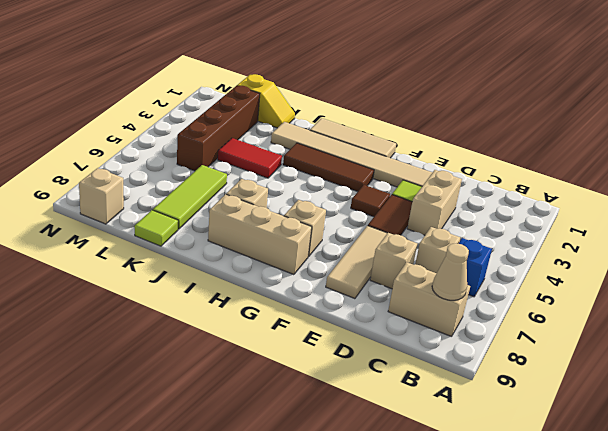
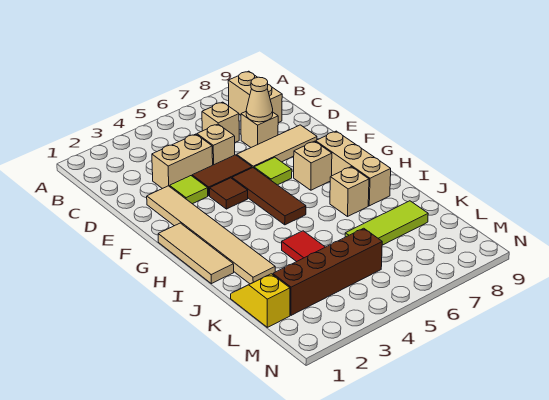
blue brick B6 level 1 -> none
tan cone B8 level 2 -> tan cone D7 level 2
brown tile G3:I3 level 1 -> brown tile F5:H5 level 1
lime tile K9 level 1 -> lime tile F6 level 1
tan brick M9 level 1 -> tan brick D5 level 1

